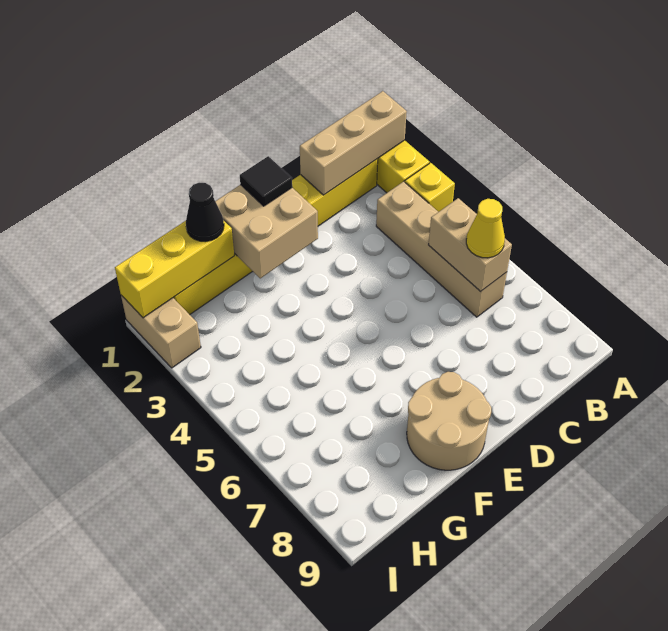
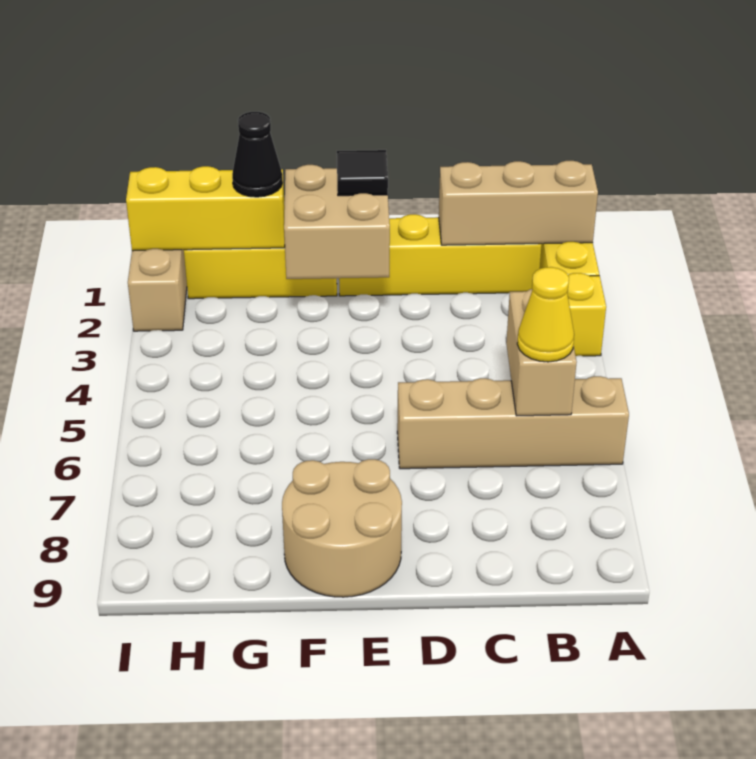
tan brick B3:B6 level 1 -> tan brick A6:D6 level 1

